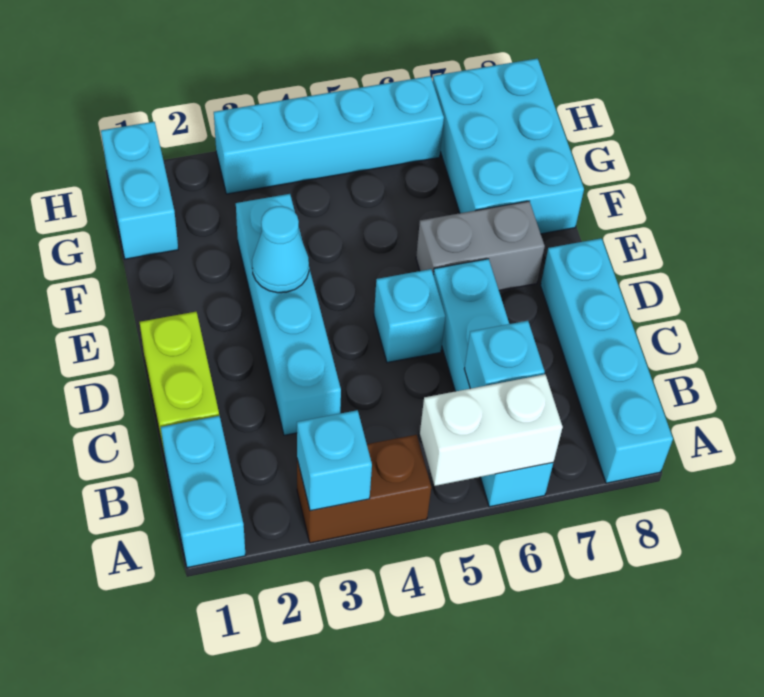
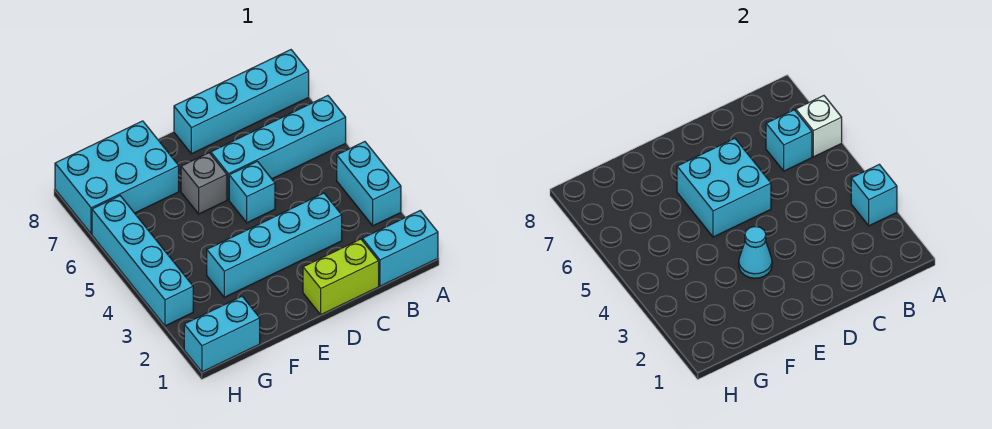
brown brick A3:A4 level 1 -> cyan brick A3:A4 level 1
white brick A5:A6 level 2 -> white brick A6 level 2
none -> cyan brick D5:E6 level 2
grey brick E6:E7 level 1 -> grey brick E6 level 1

